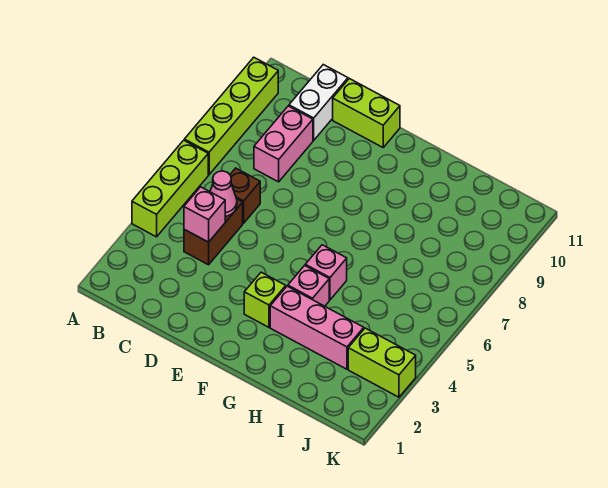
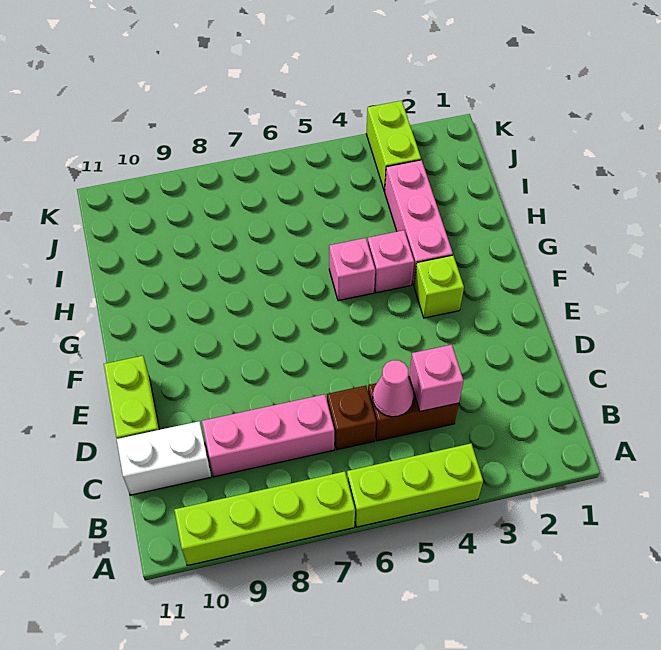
pink brick C8:C9 level 1 -> pink brick C7:C9 level 1

